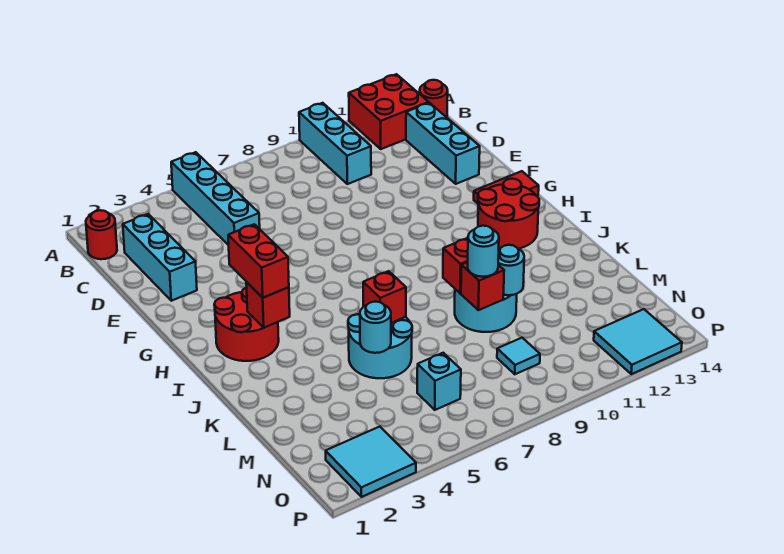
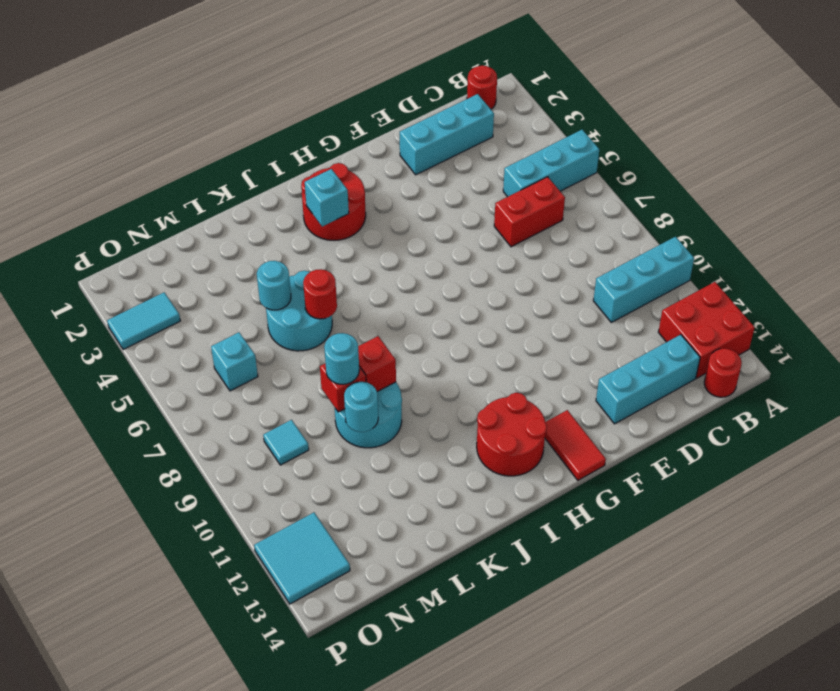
cyan brick A5:D5 level 1 -> cyan brick A5:C5 level 1
red brick H3:I3 level 3 -> red brick C6:D6 level 1
red brick I3 level 2 -> cyan brick I3 level 2
red brick K6 level 2 -> red round brick K6 level 2
cyan tile O2:P3 level 1 -> cyan tile O3:P3 level 1

